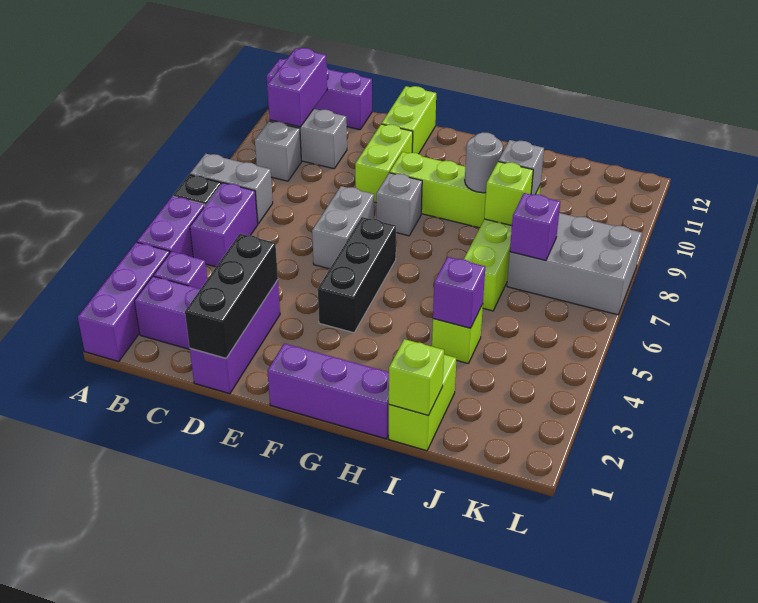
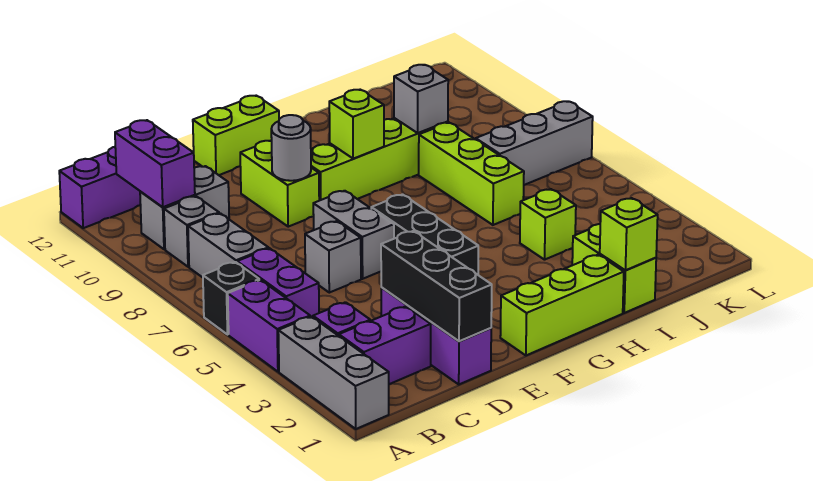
purple brick A1:A3 level 1 -> grey brick A1:A3 level 1
grey brick A7:B7 level 1 -> grey brick B7:B8 level 1
lime brick E11:E12 level 1 -> lime brick E12:F12 level 1
purple brick F1:H1 level 1 -> lime brick F1:H1 level 1
grey brick F8 level 1 -> grey brick D6 level 1
grey round brick H9 level 2 -> grey round brick E9 level 2
purple brick I4 level 2 -> none
lime brick I8 level 2 -> lime brick G9 level 2
grey brick J7:L8 level 1 -> grey brick J7:L7 level 1
purple brick J7 level 2 -> none

